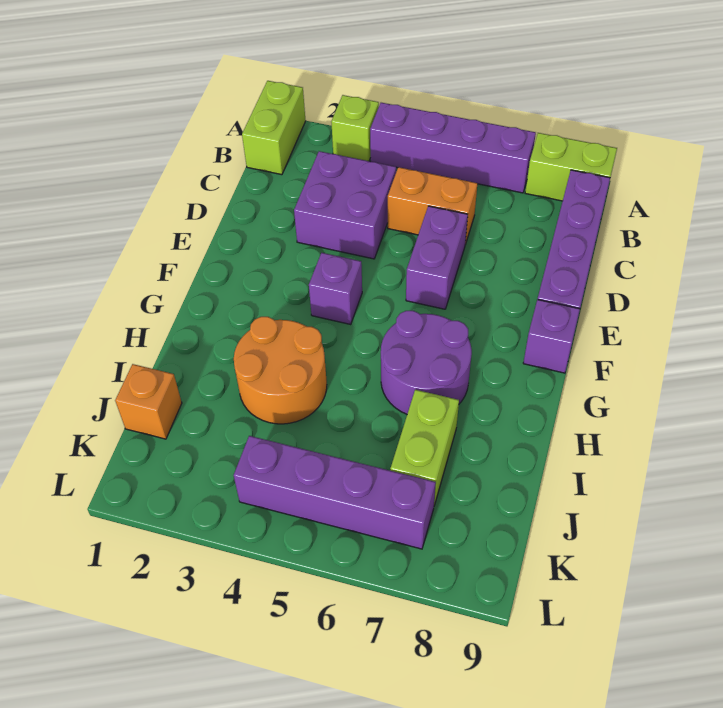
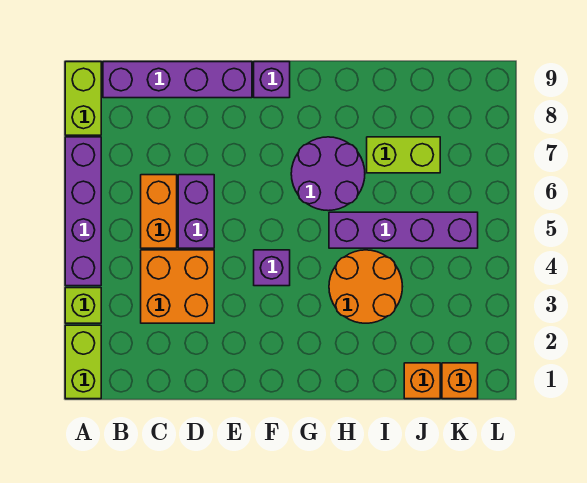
lime brick A1:B1 level 1 -> lime brick A1:A2 level 1
purple brick C3:D4 level 1 -> orange brick C3:D4 level 1
purple brick D6:E6 level 1 -> purple brick D5:D6 level 1
none -> orange brick K1 level 1
purple brick K4:K7 level 1 -> purple brick H5:K5 level 1

